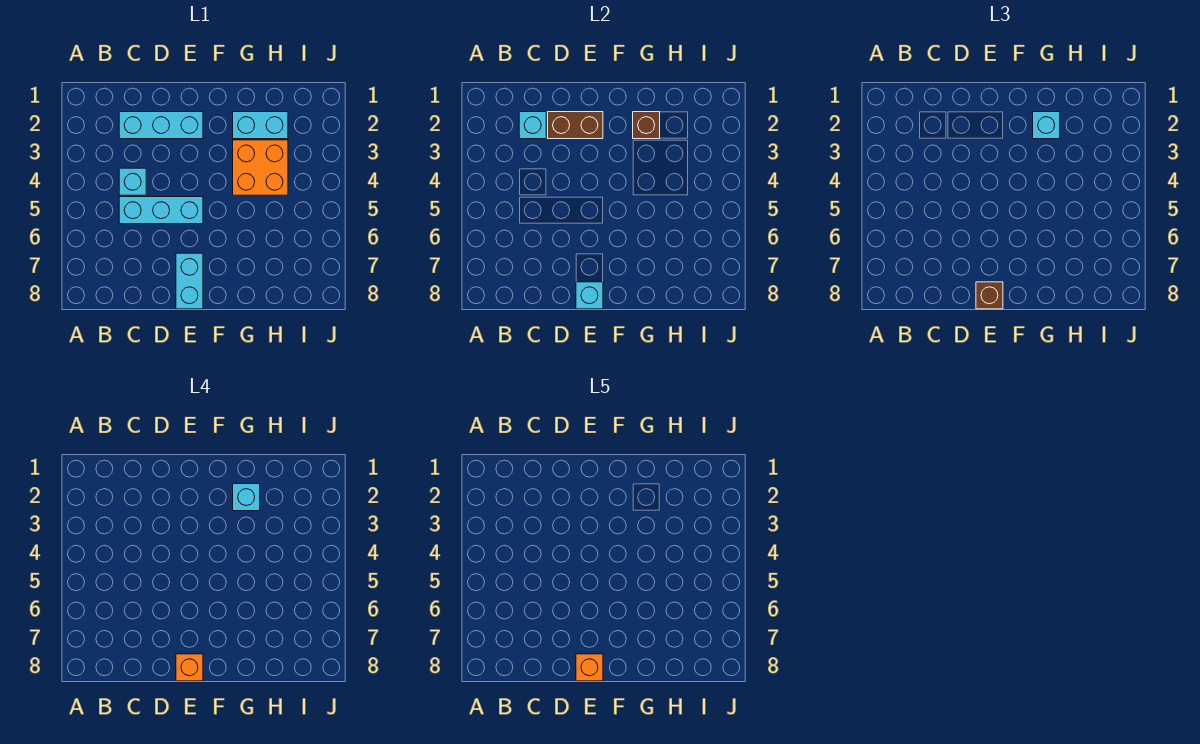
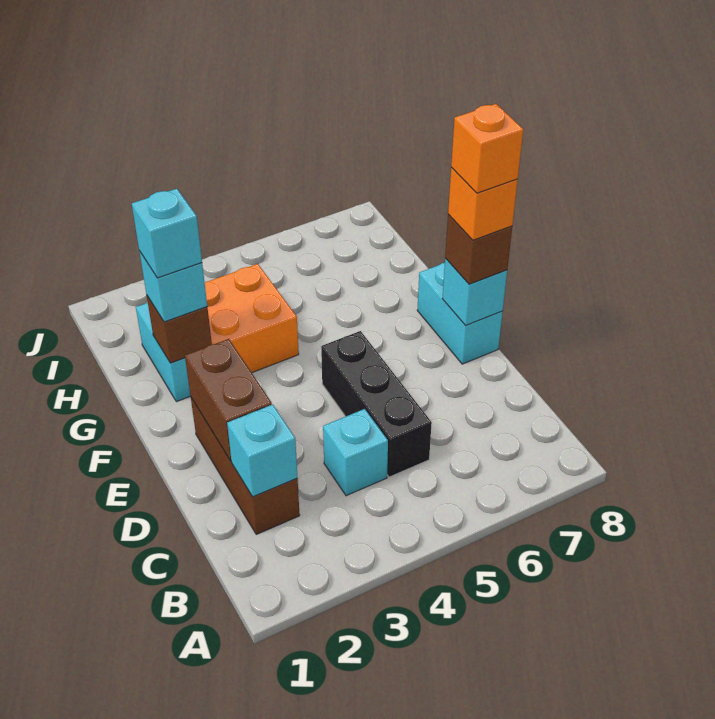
cyan brick C2:E2 level 1 -> brown brick C2:E2 level 1
cyan brick C5:E5 level 1 -> black brick C5:E5 level 1
cyan brick E7:E8 level 1 -> cyan brick E8:F8 level 1

